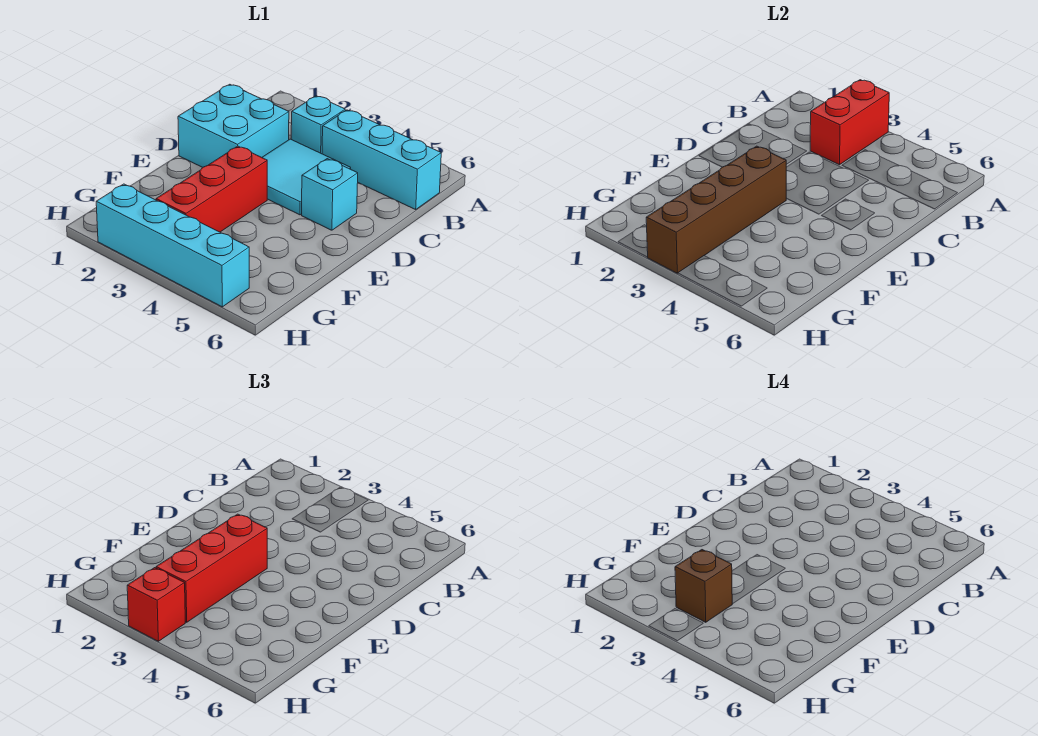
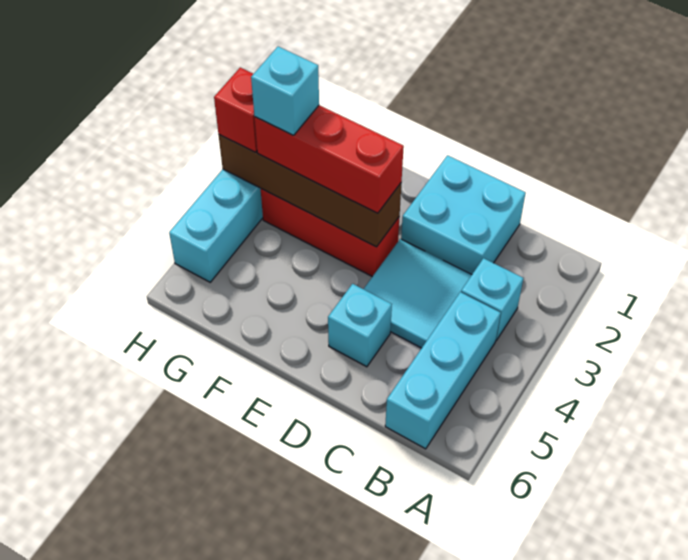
red brick A3:B3 level 2 -> none
brown brick G3 level 4 -> cyan brick G3 level 4

